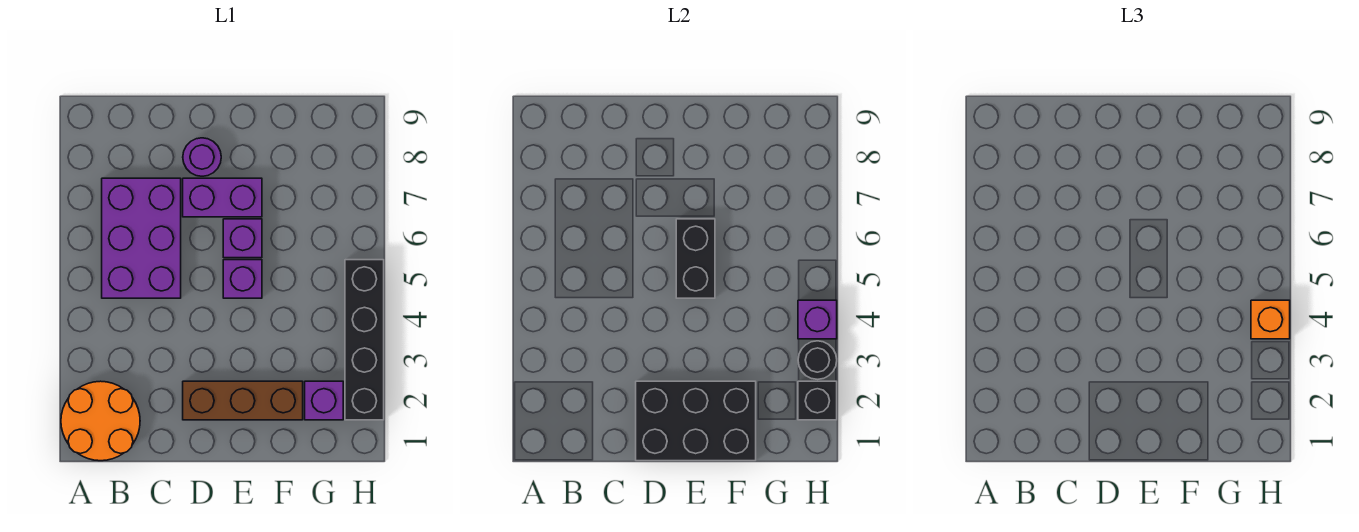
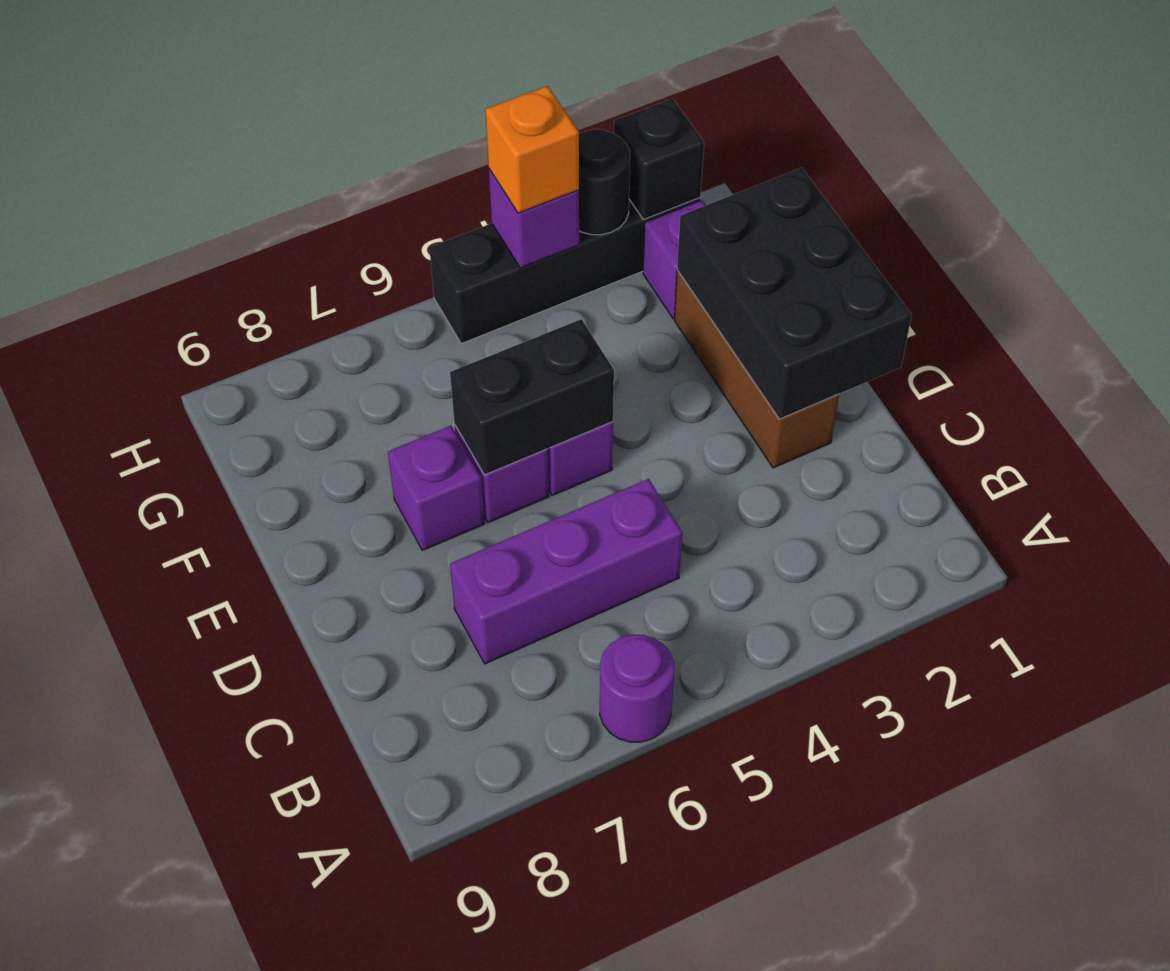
orange round brick A1:B2 level 1 -> none
purple brick B5:C7 level 1 -> purple brick C5:C7 level 1
purple brick D7:E7 level 1 -> purple brick E7 level 1
purple round brick D8 level 1 -> purple round brick A6 level 1

